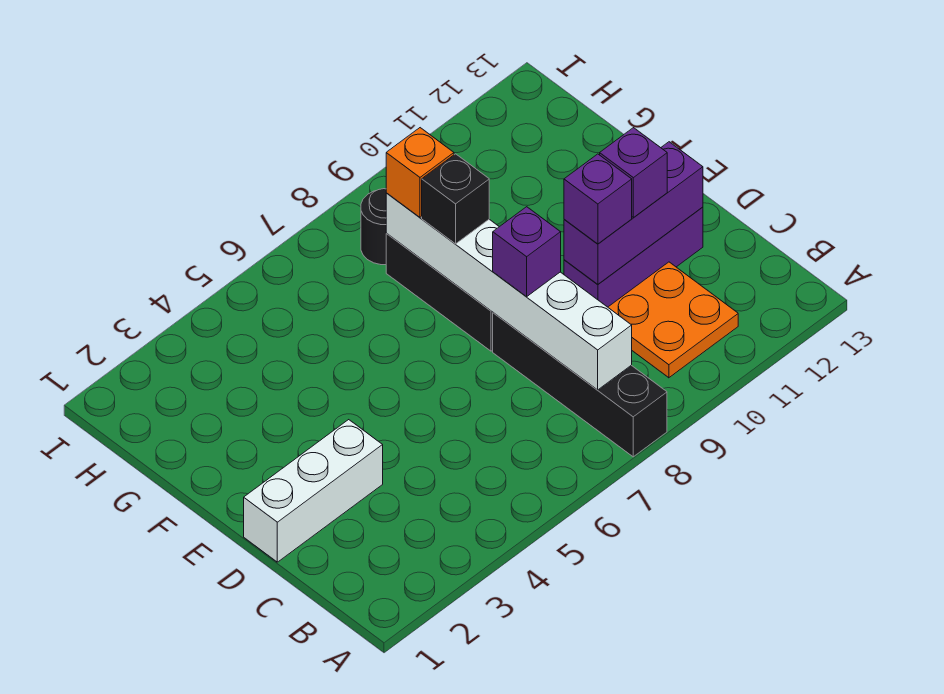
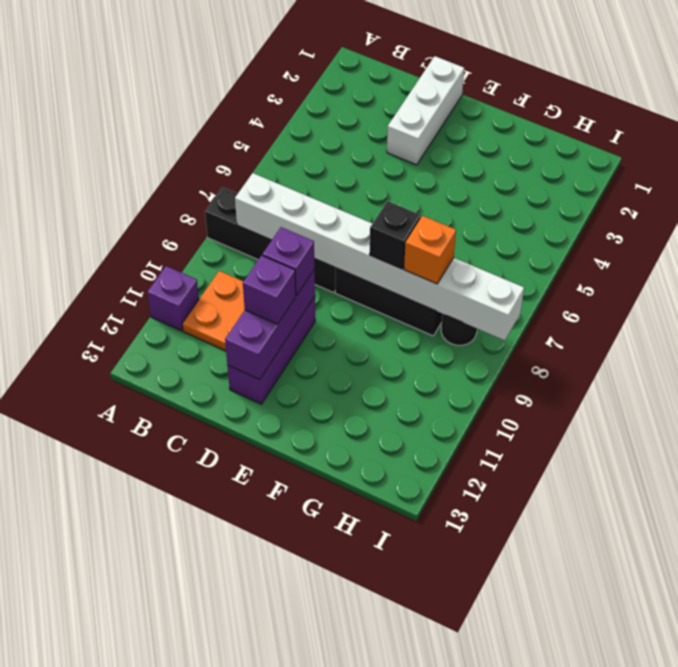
white brick B8:G8 level 2 -> white brick B8:I8 level 2
purple brick D8 level 3 -> purple brick A11 level 1

